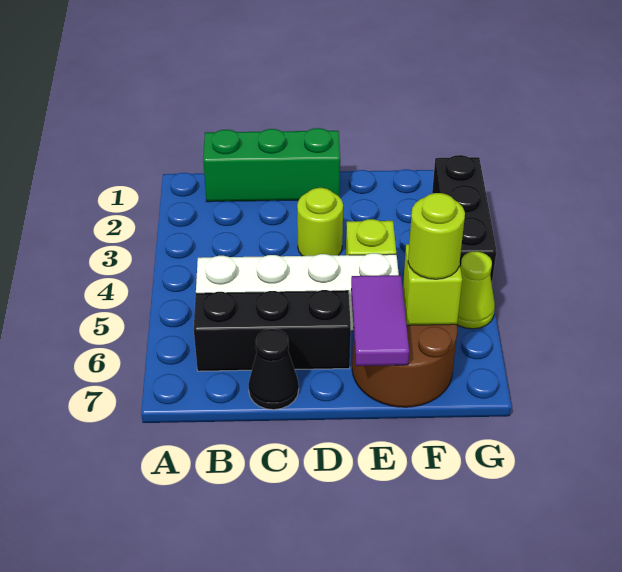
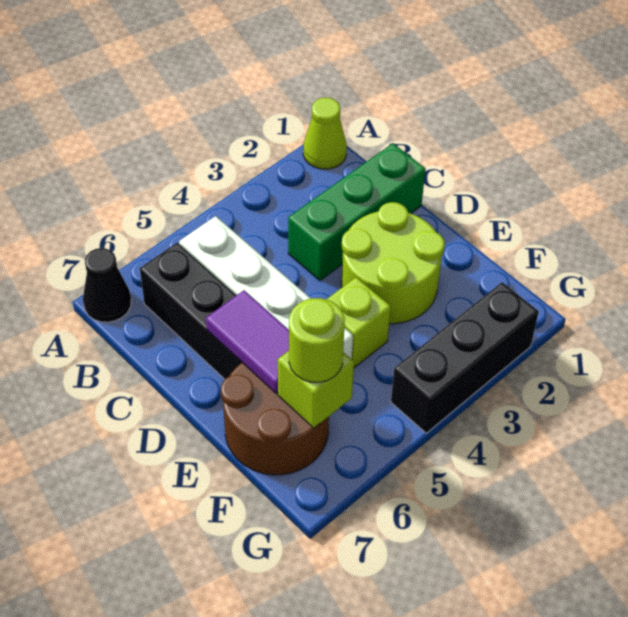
green brick B1:D1 level 1 -> green brick C1:C3 level 1
black cone C7 level 1 -> black cone A7 level 1
lime round brick D3 level 1 -> lime round brick D2:E3 level 1
purple tile E6:E7 level 2 -> purple tile D6:E6 level 2
lime cone G5 level 1 -> lime cone A1 level 1

